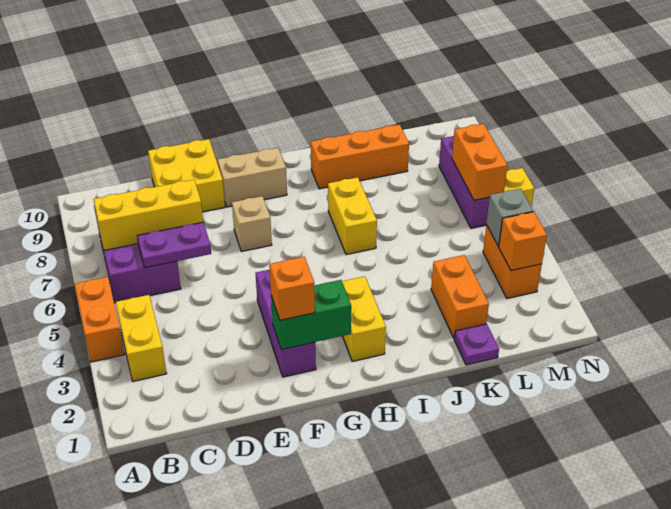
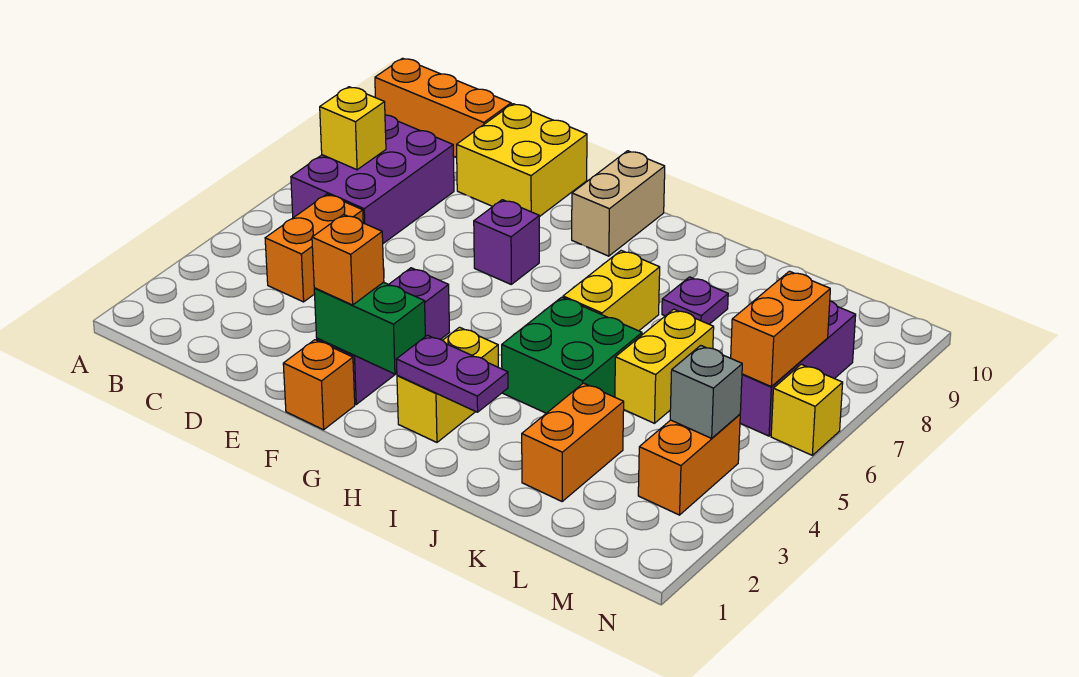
orange brick A4:A5 level 1 -> orange brick C4:C5 level 1
yellow brick B3:B4 level 1 -> yellow brick K5:K6 level 1
yellow brick B7:D7 level 2 -> yellow brick B7 level 2
purple plate C6:D6 level 2 -> purple plate H2:I2 level 2
tan brick F7 level 1 -> purple brick F7 level 1
tan brick F9:G9 level 1 -> tan brick G9:G10 level 1
none -> green brick I4:J5 level 1
orange brick I9:K9 level 1 -> orange brick A10:C10 level 1
purple plate K1 level 1 -> purple plate J8 level 1
orange brick M3 level 2 -> orange brick F1 level 1

